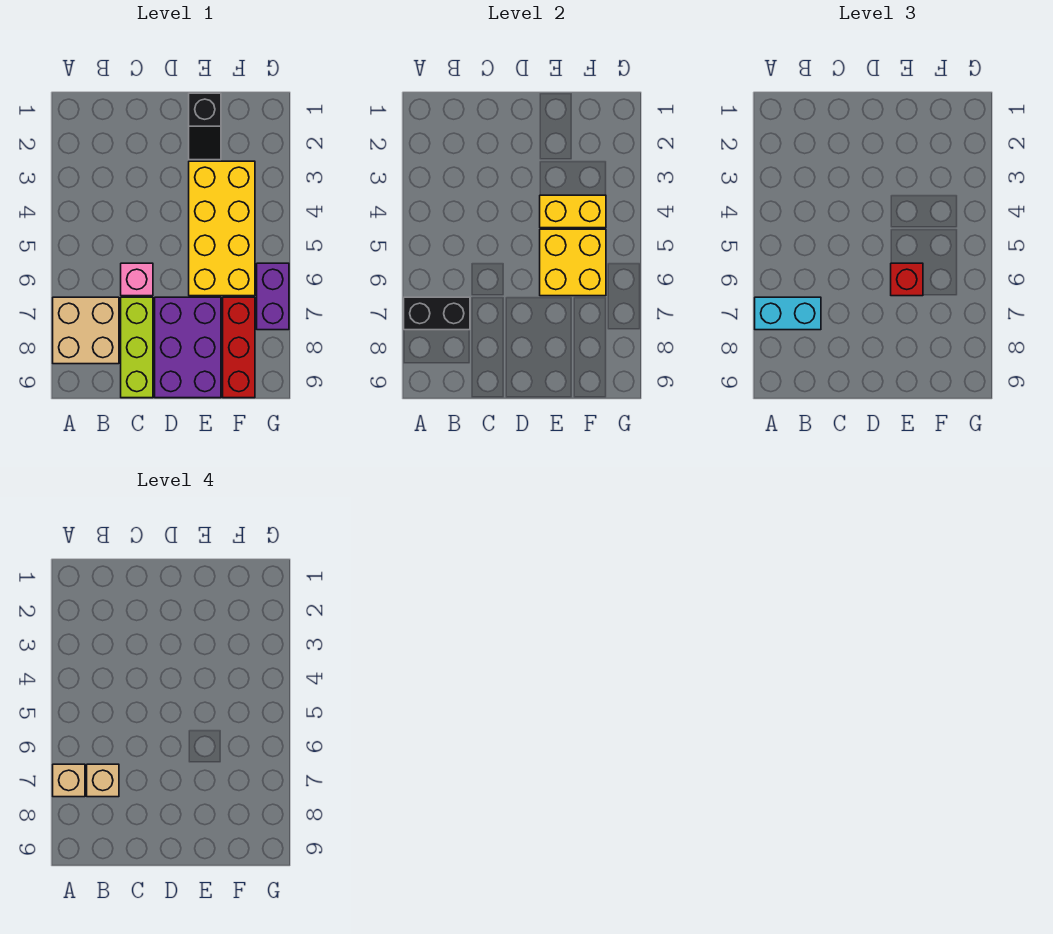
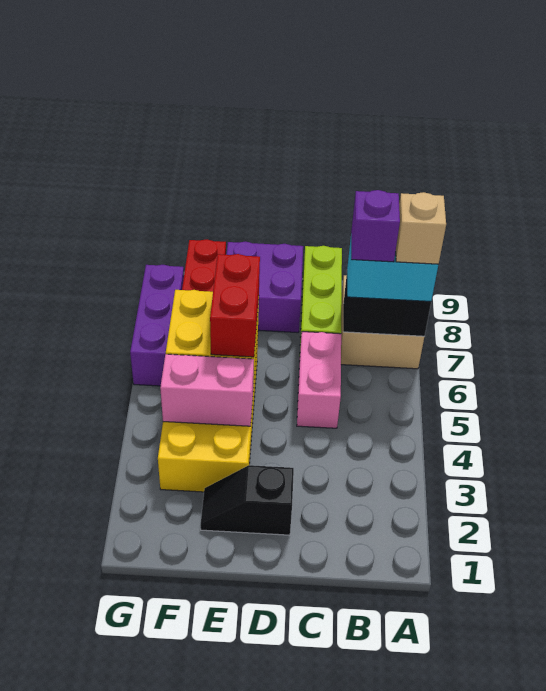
tan brick B7 level 4 -> purple brick B7 level 4
pink brick C6 level 1 -> pink brick C5:C6 level 1
purple brick D7:E9 level 1 -> purple brick D8:E9 level 1
black slope E1:E2 level 1 top 1 -> black slope D2:E2 level 1 top D
yellow brick E4:F4 level 2 -> pink brick E4:F4 level 2
red brick E6 level 3 -> red brick E5:E6 level 3
purple brick G6:G7 level 1 -> purple brick G6:G8 level 1

